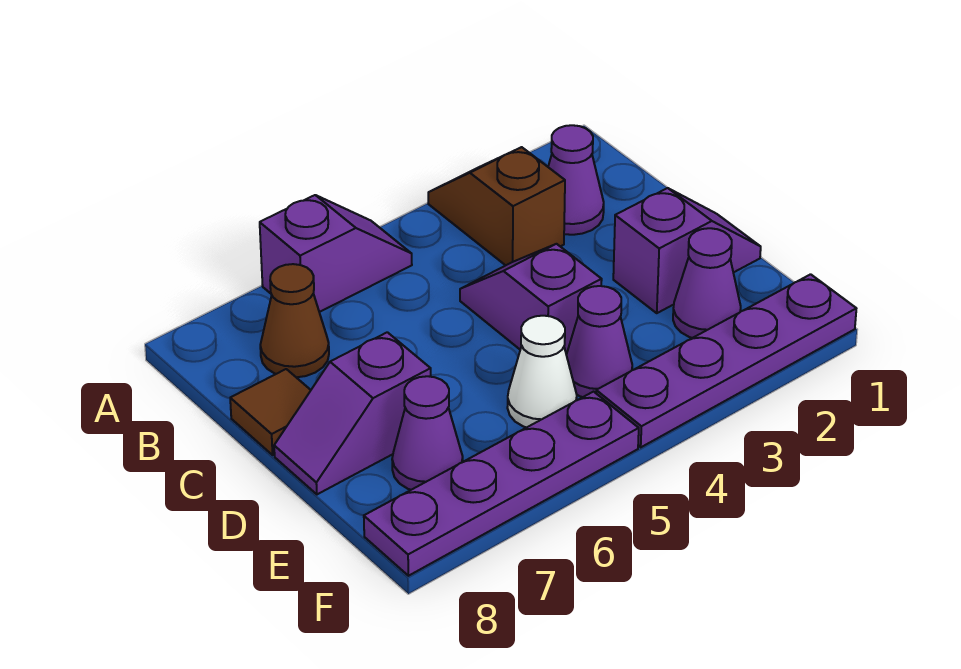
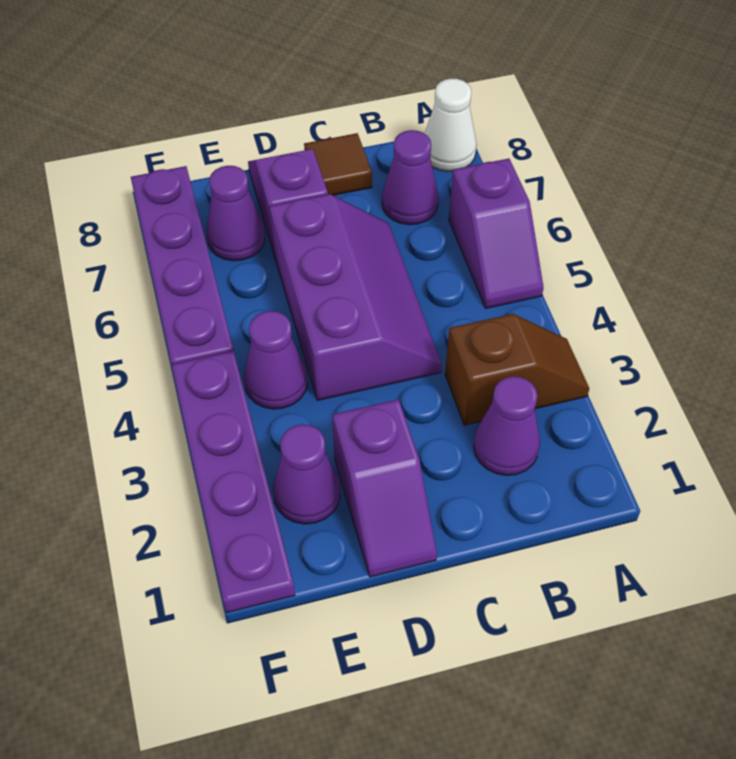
brown cone B7 level 1 -> purple cone B7 level 1
purple slope C4:D4 level 1 top D -> purple slope C4:D6 level 1 top D
white cone E5 level 1 -> white cone A8 level 1

